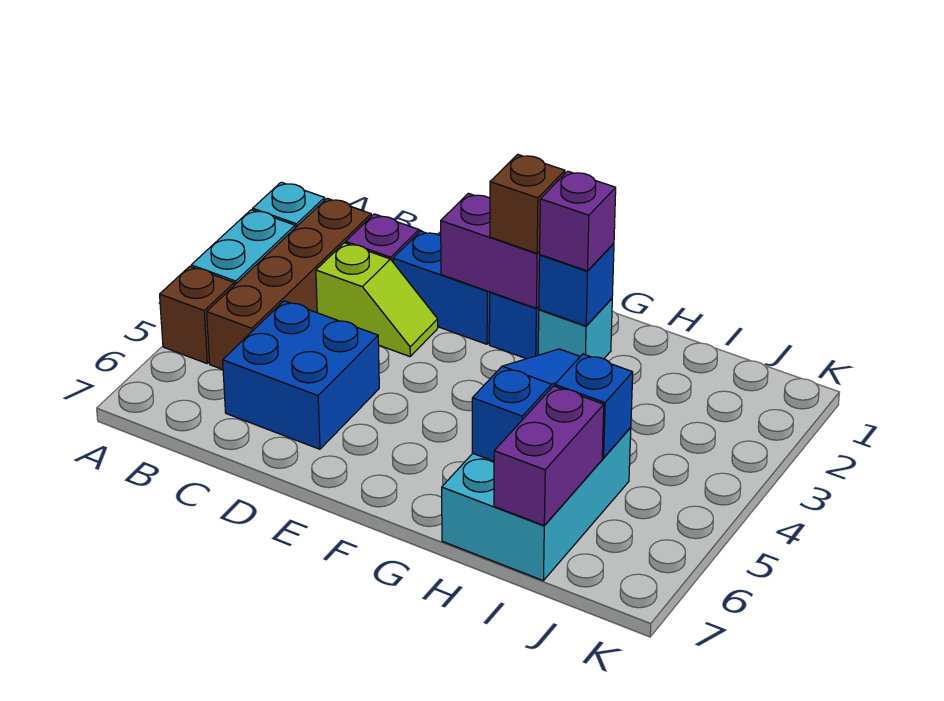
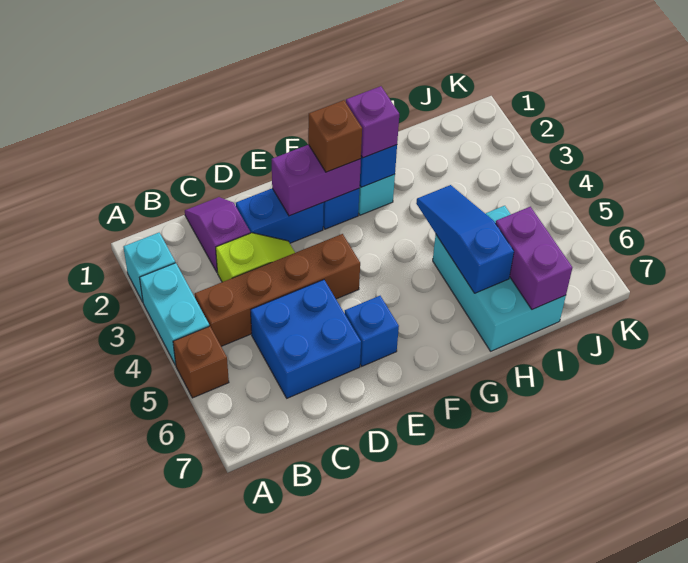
brown brick B2:B5 level 1 -> brown brick B4:E4 level 1
blue brick I5 level 2 -> blue brick E6 level 1

